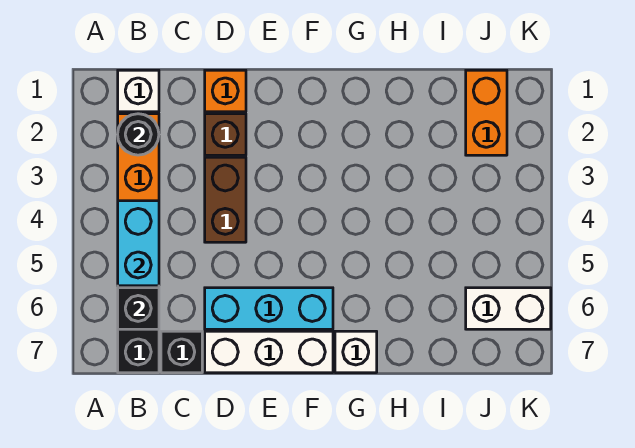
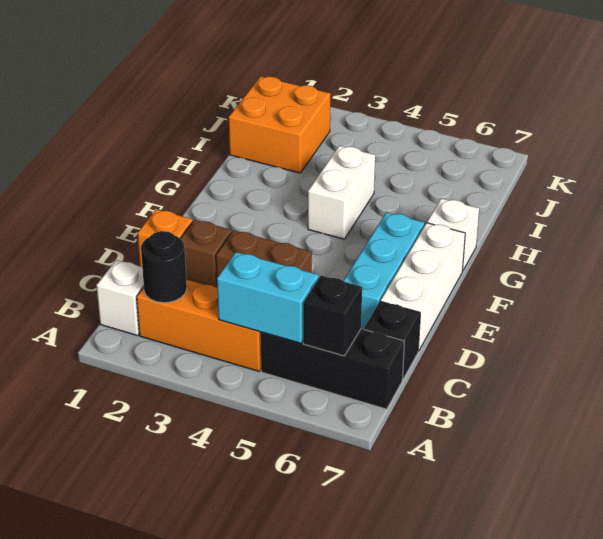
orange brick J1:J2 level 1 -> orange brick I1:J2 level 1
white brick J6:K6 level 1 -> white brick G4:H4 level 1

